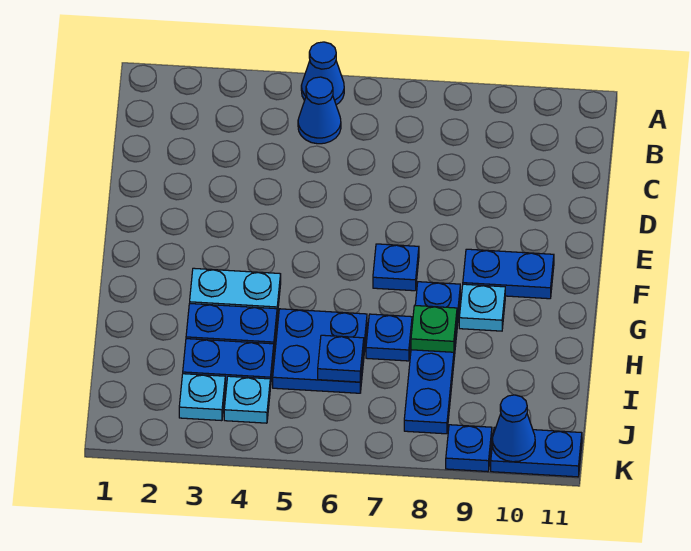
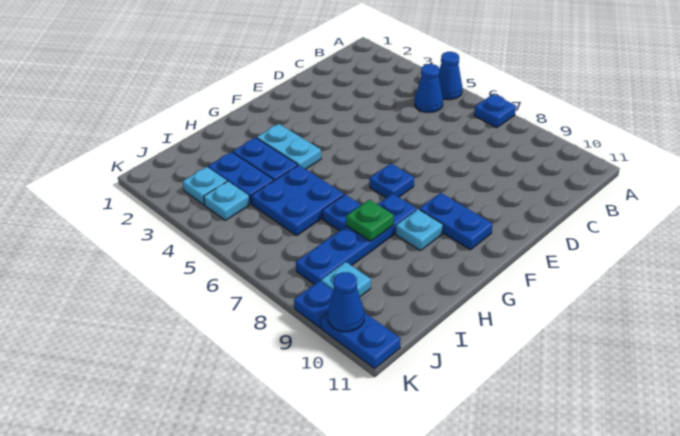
blue plate I6 level 2 -> blue plate A7 level 1
none -> cyan plate J9 level 1

